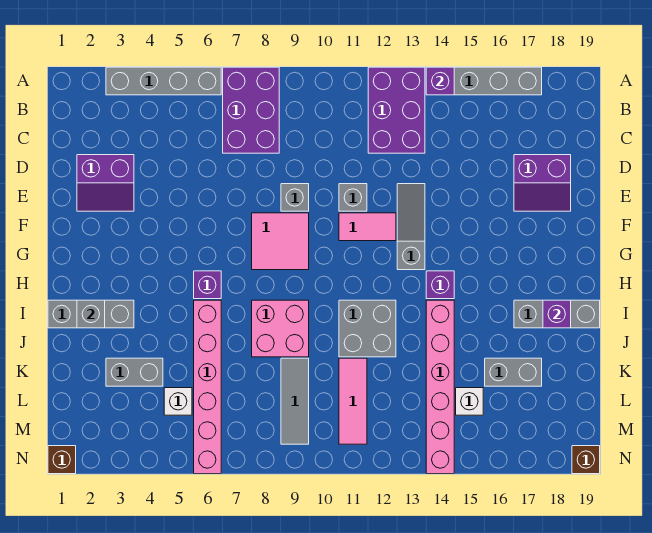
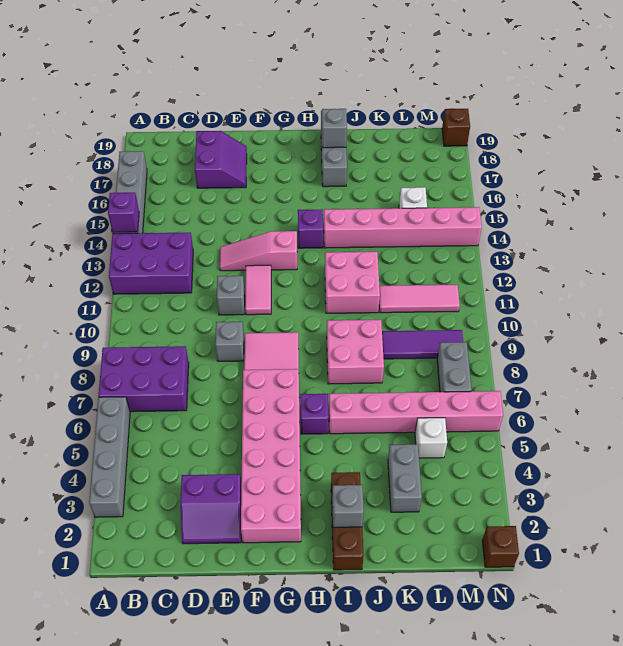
purple slope D2:E3 level 1 top D -> purple slope D2:E3 level 1 top 3
grey slope E13:G13 level 1 top G -> pink slope E13:G13 level 1 top G
none -> pink brick F2:G7 level 1
grey brick I1:I3 level 1 -> brown brick I1:I3 level 1
grey brick I11:J12 level 1 -> pink brick I11:J12 level 1
purple brick I18 level 2 -> grey brick I18 level 2
grey tile K9:M9 level 1 -> purple tile K9:M9 level 1
grey brick K16:K17 level 1 -> grey brick M7:M8 level 1

